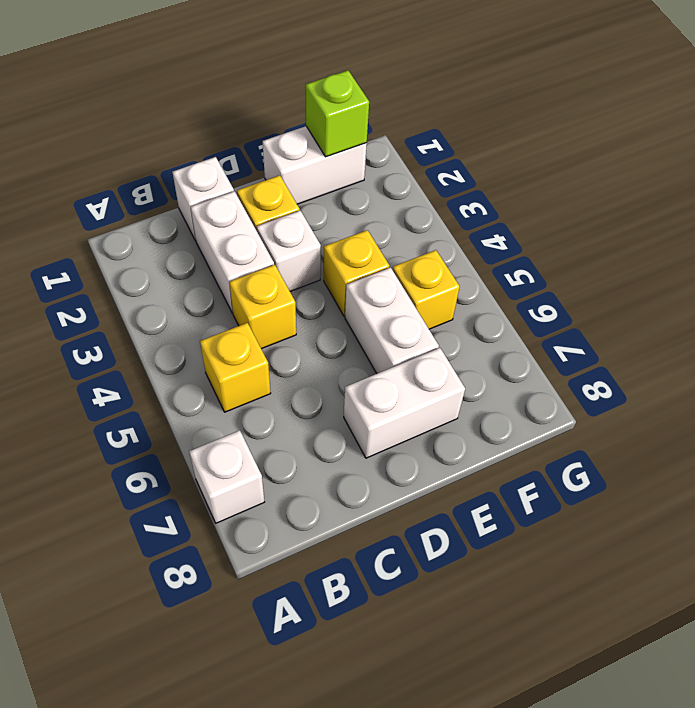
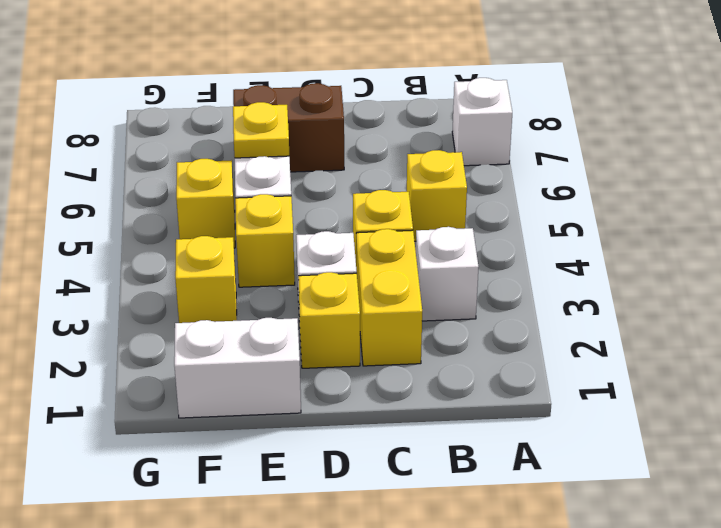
white brick C1 level 1 -> white brick B3 level 1
white brick C2:C3 level 1 -> yellow brick C2:C3 level 1
white brick D7:E7 level 1 -> brown brick D7:E7 level 1
none -> yellow plate E6 level 2
lime brick F1 level 2 -> none
none -> yellow brick F3 level 1

